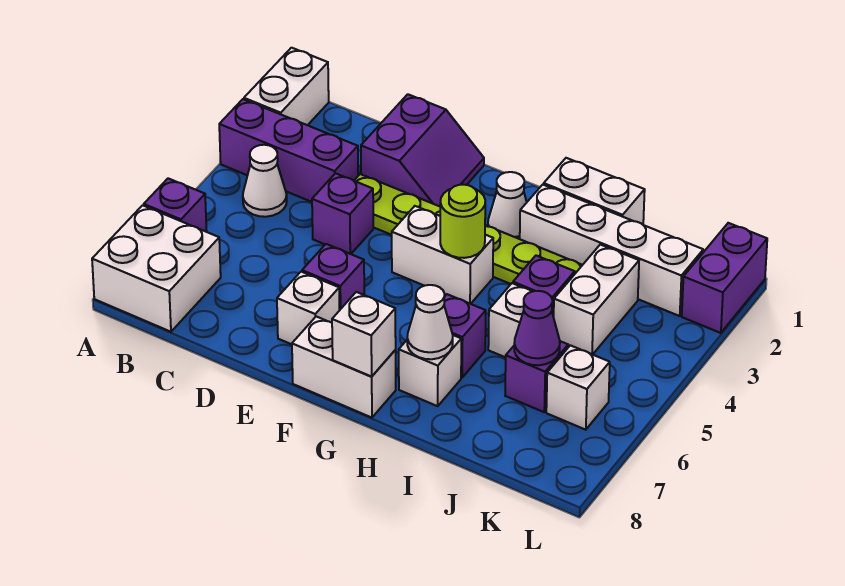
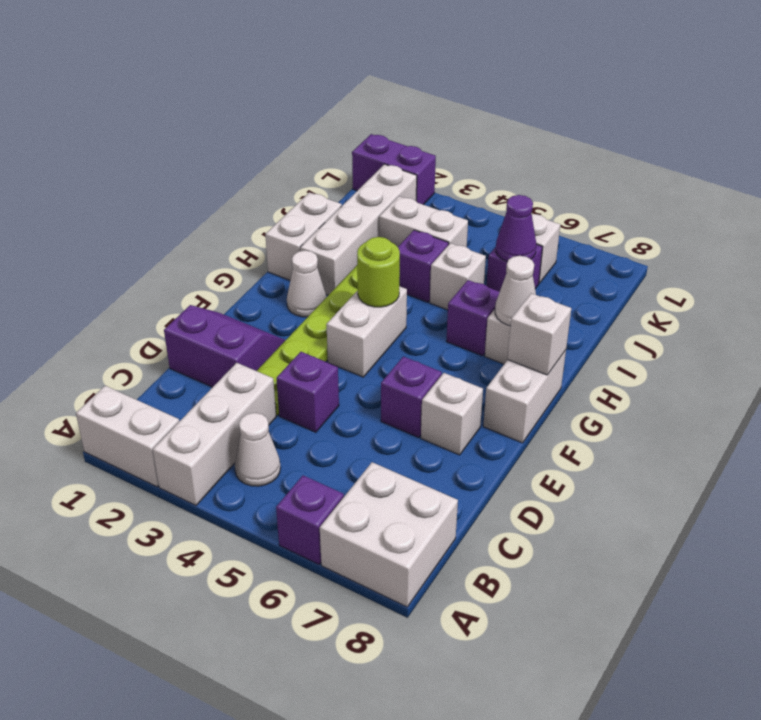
purple brick A3:C3 level 1 -> white brick A3:C3 level 1

